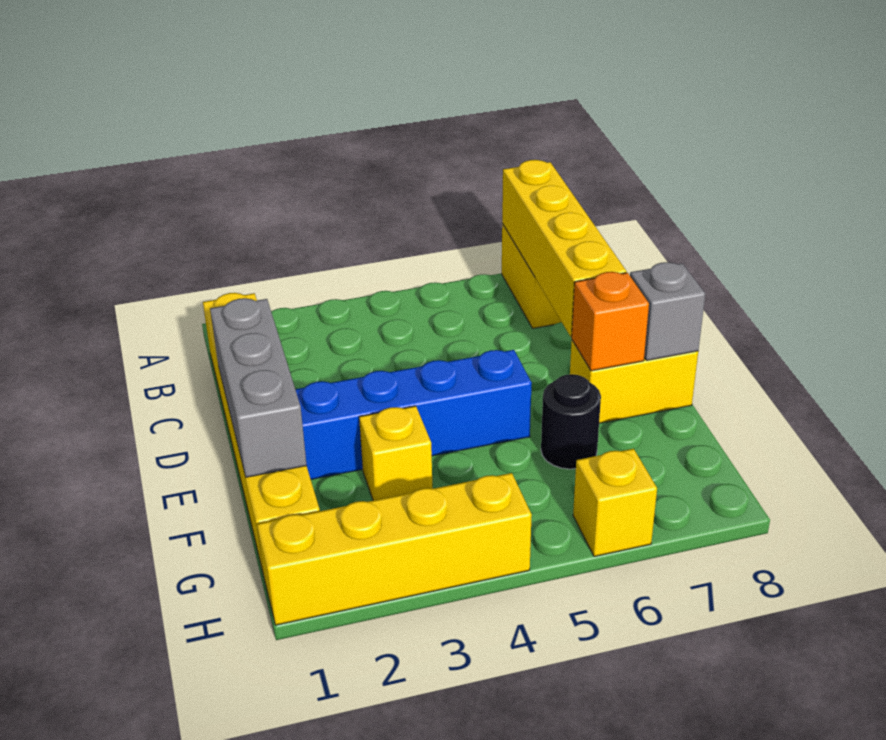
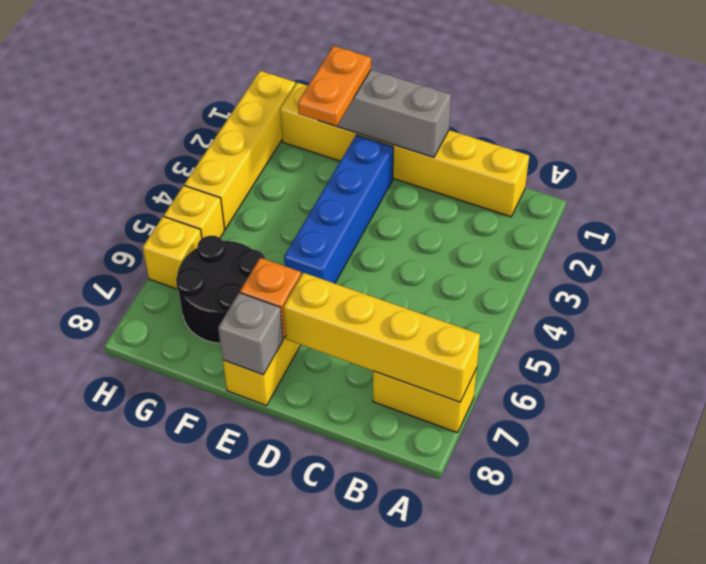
none -> orange plate F1:F2 level 3
yellow brick F3 level 1 -> yellow brick H5 level 1
black round brick F6 level 1 -> black round brick F6:G7 level 1

